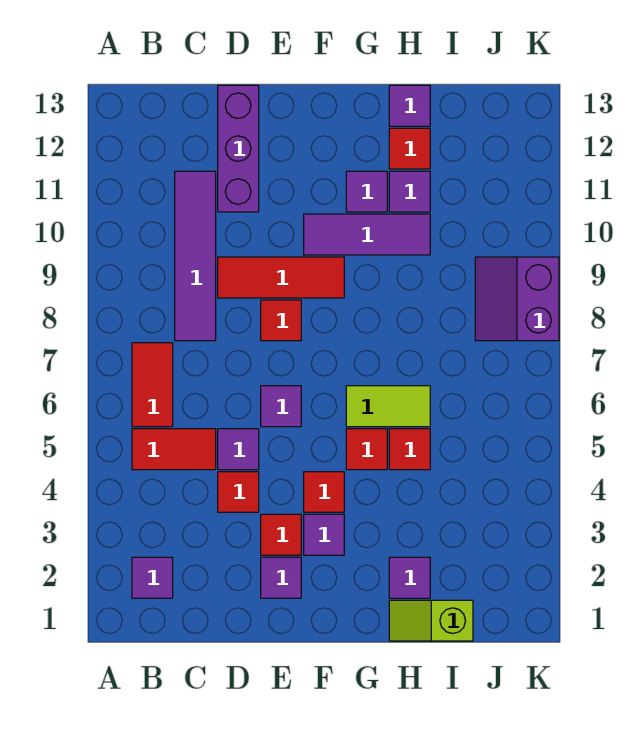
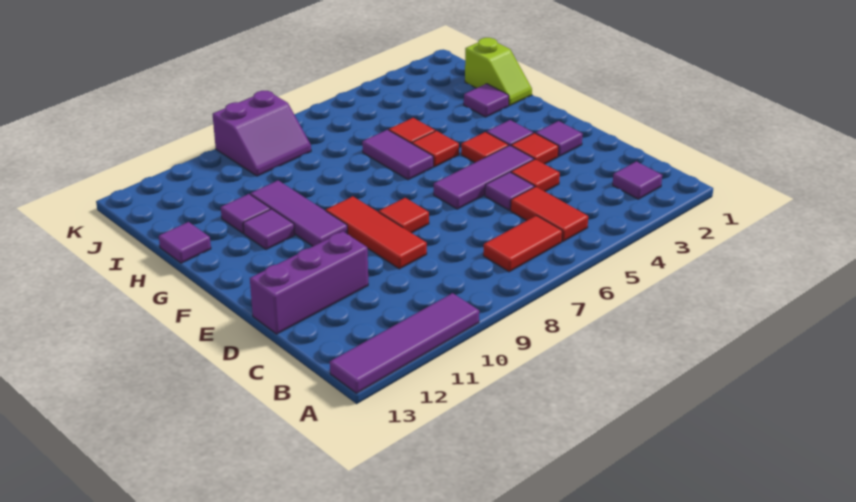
purple tile C8:C11 level 1 -> purple tile A10:A13 level 1
purple tile E6 level 1 -> purple tile E4:E6 level 1
lime tile G6:H6 level 1 -> purple tile G6:H6 level 1
red tile H12 level 1 -> none

